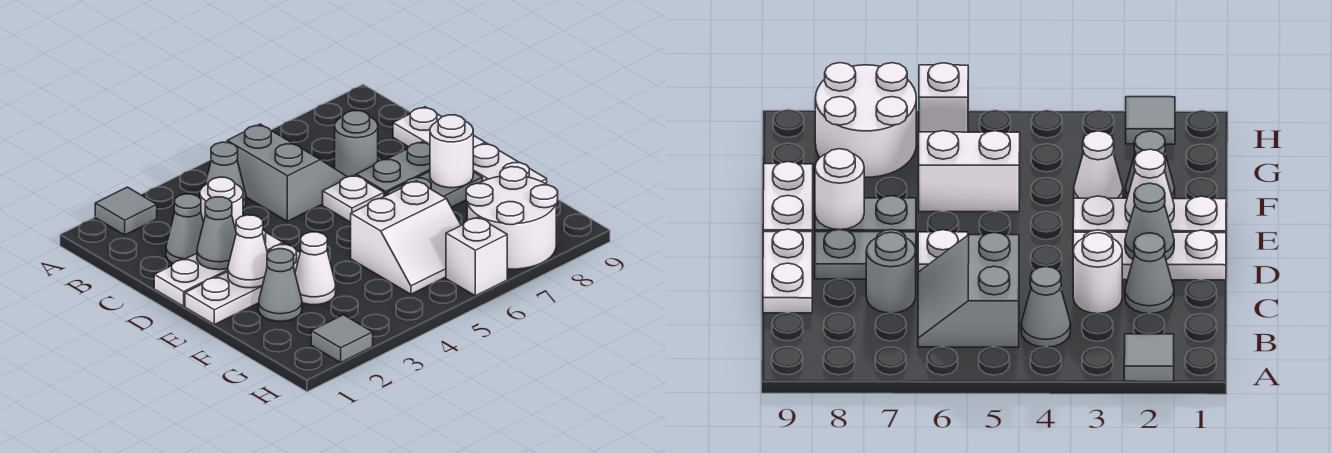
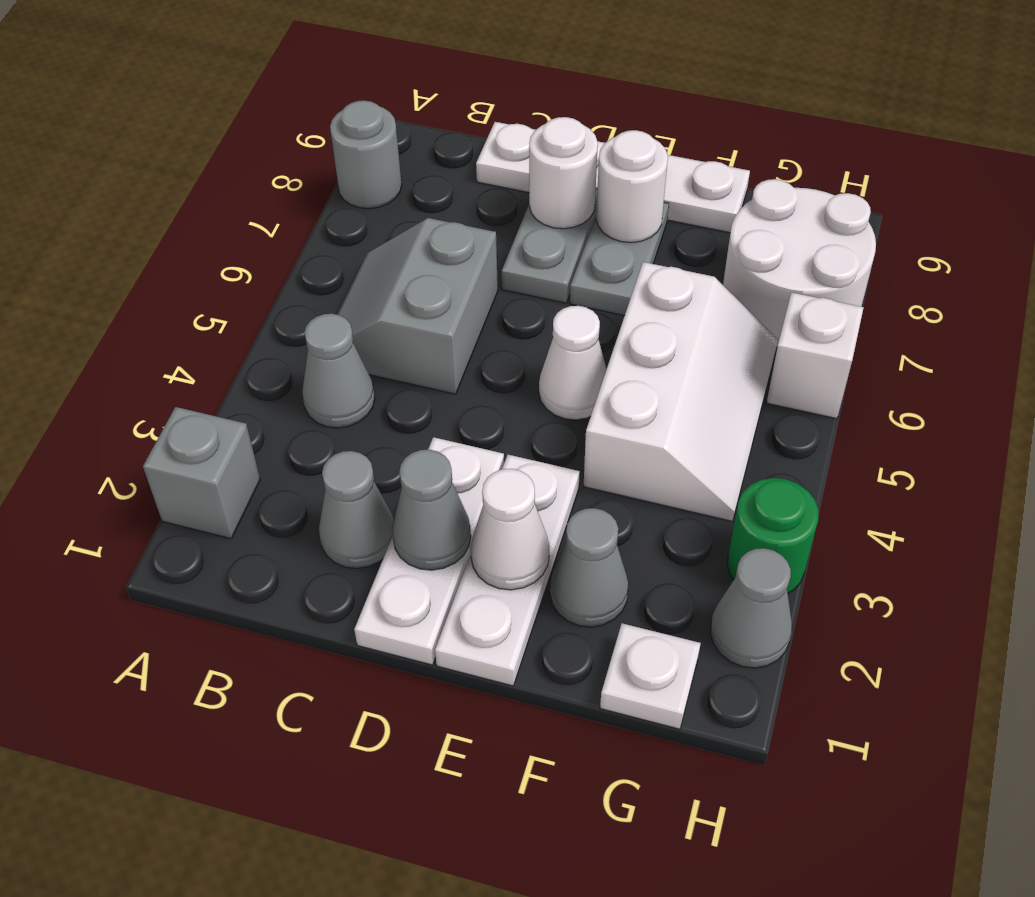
grey tile A2 level 1 -> grey brick A2 level 1
grey slope B5:C6 level 1 top 5 -> grey slope B5:C6 level 1 top C
white round brick C3 level 1 -> white round brick D8 level 2
grey round brick C7 level 1 -> grey round brick A8 level 1
white plate D6 level 1 -> white plate G1 level 1
white cone F3 level 1 -> white cone E5 level 1
white slope F5:G6 level 1 top F -> white slope F4:G6 level 1 top F
grey tile H2 level 1 -> grey cone H2 level 1
none -> green round brick H3 level 1

